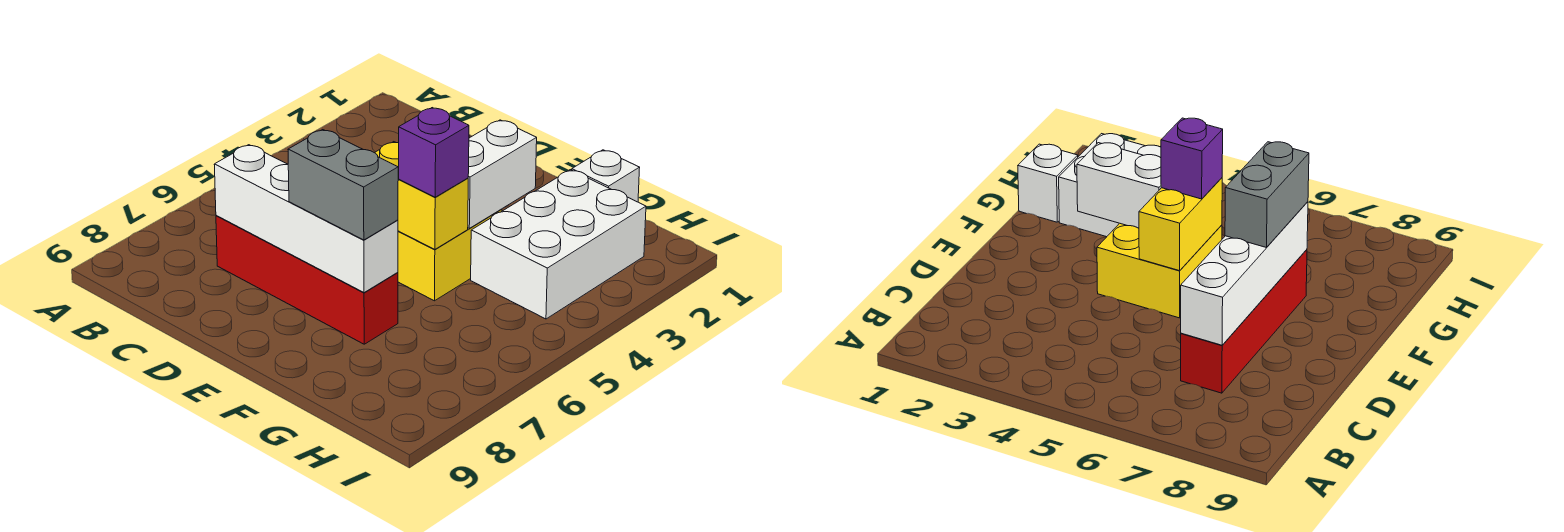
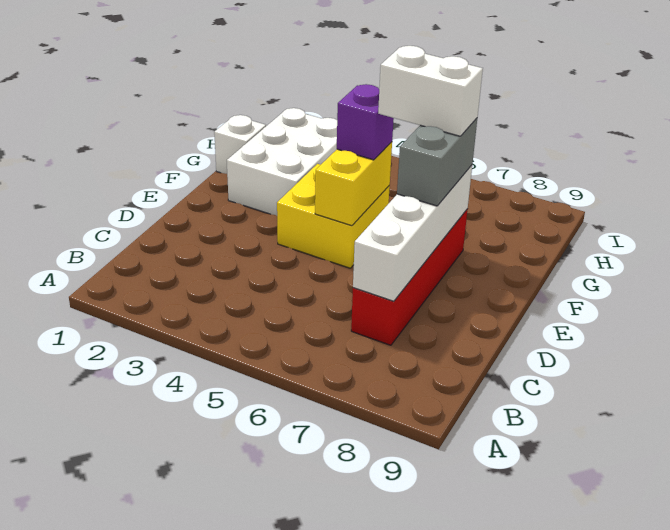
white brick F3:F4 level 2 -> white brick F6:F7 level 4
white brick G2:H4 level 1 -> white brick F2:H3 level 1

